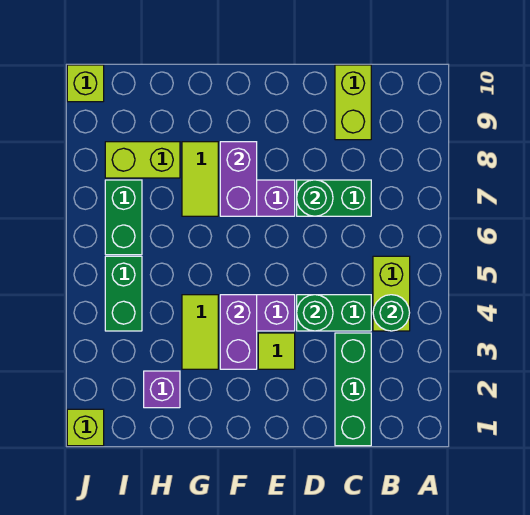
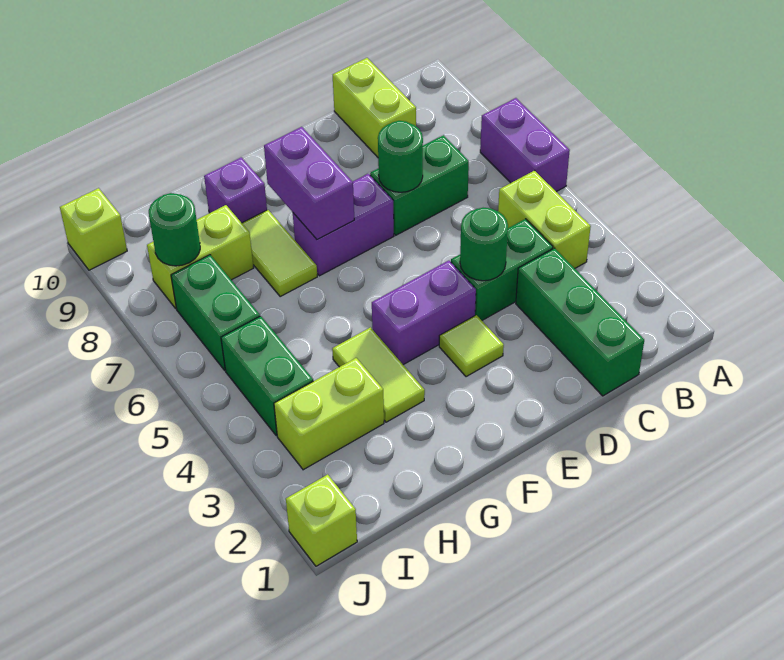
green round brick B4 level 2 -> green round brick I8 level 2
purple brick F3:F4 level 2 -> purple brick A6:A7 level 1
purple brick H2 level 1 -> purple brick G9 level 1
none -> lime brick H3:I3 level 1

